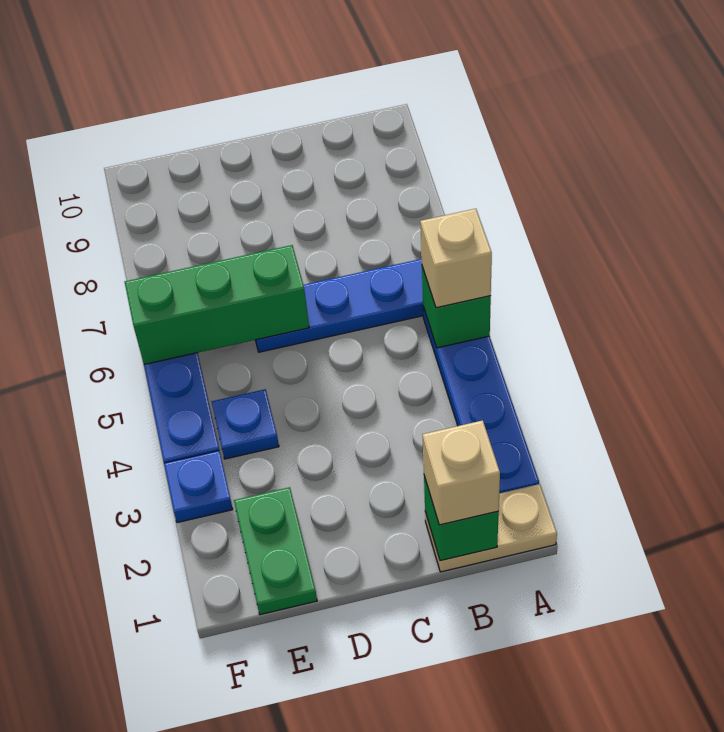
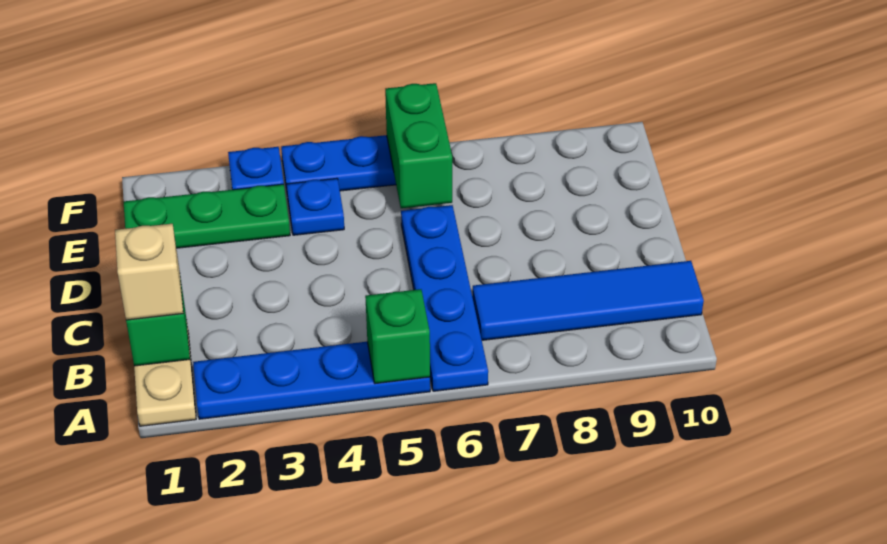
tan brick A5 level 3 -> none
none -> blue tile B7:B10 level 1
green brick D6:F6 level 2 -> green brick E6:F6 level 2
green plate E1:E2 level 1 -> green plate E1:E3 level 1

